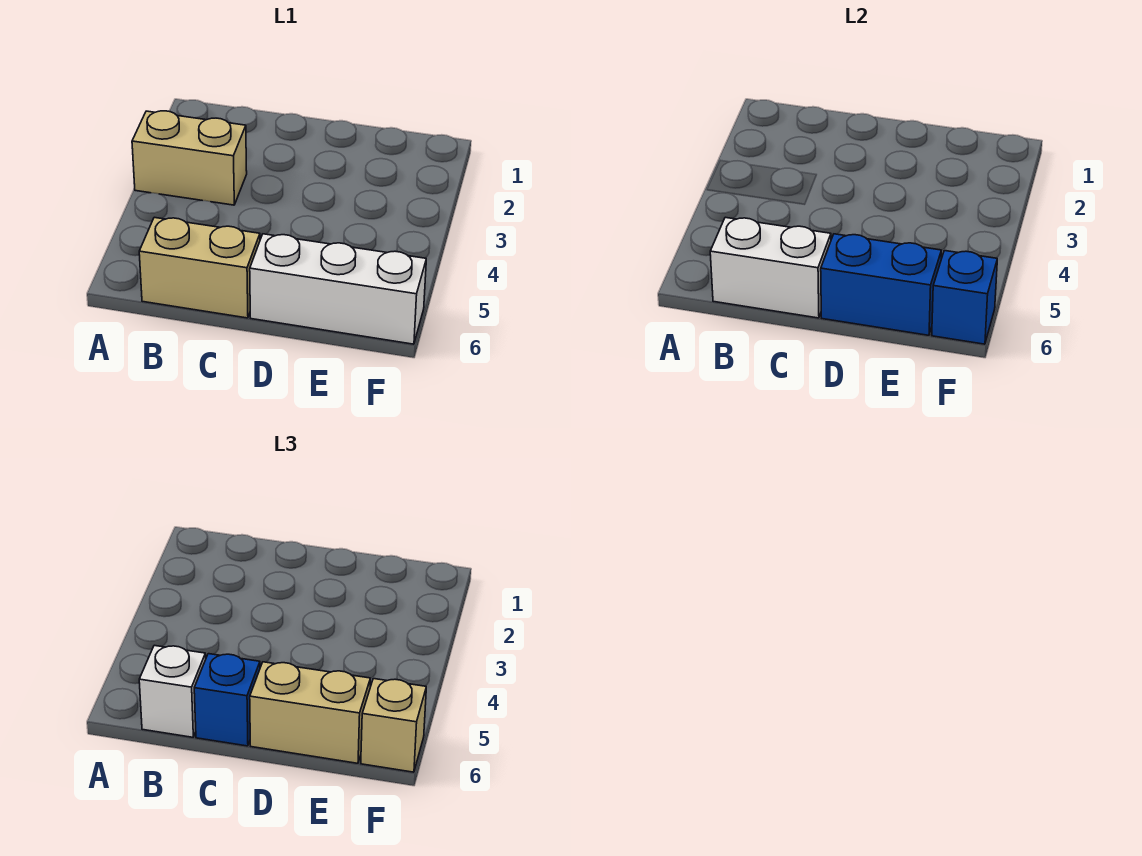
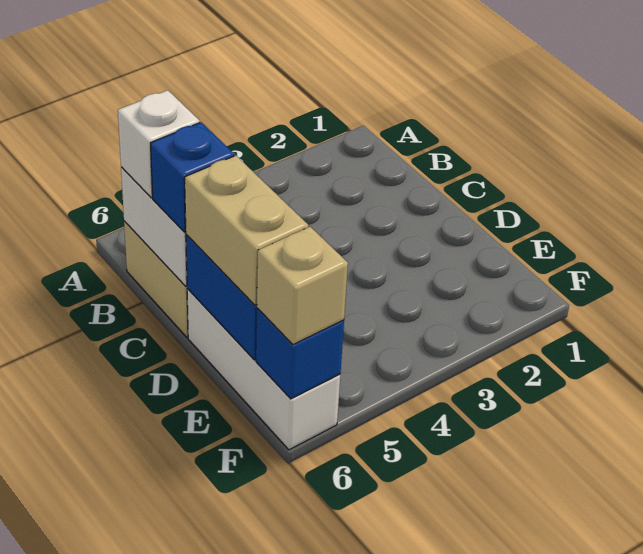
tan brick A3:B3 level 1 -> none

